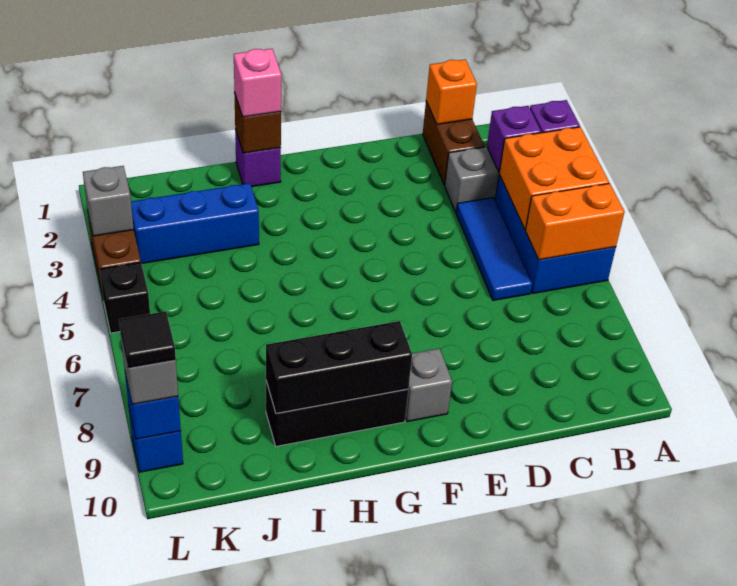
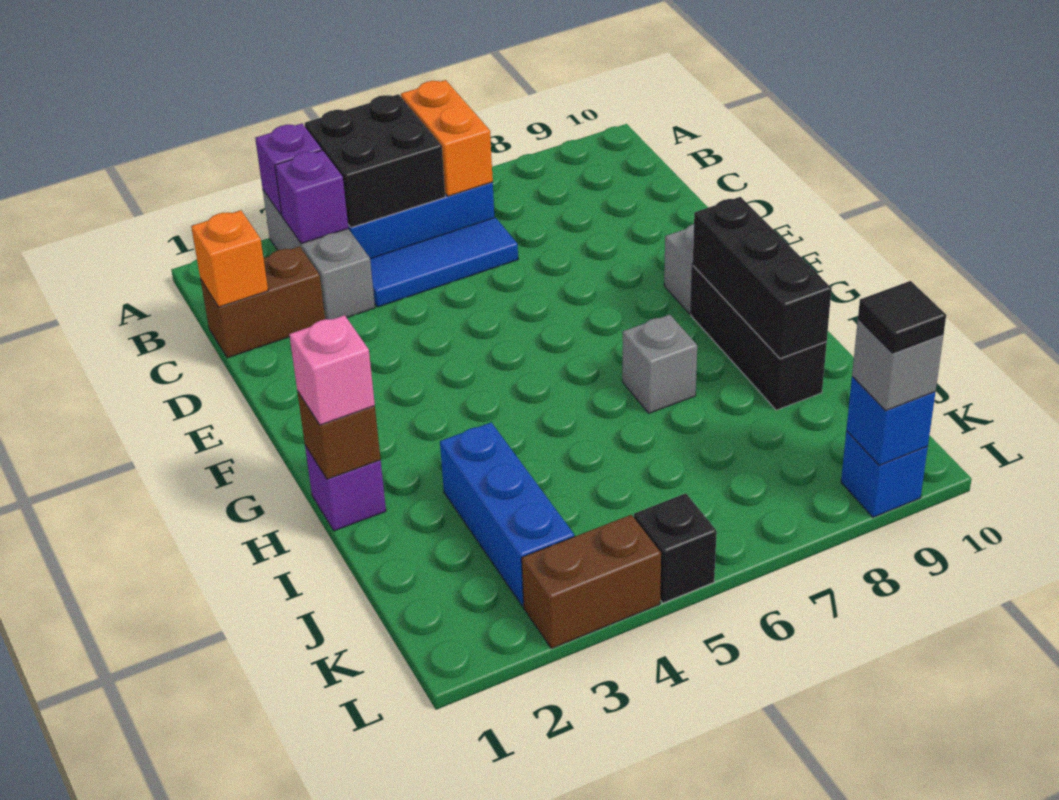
orange brick A4:B5 level 2 -> black brick A4:B5 level 2
grey brick L3 level 2 -> grey brick H7 level 1

